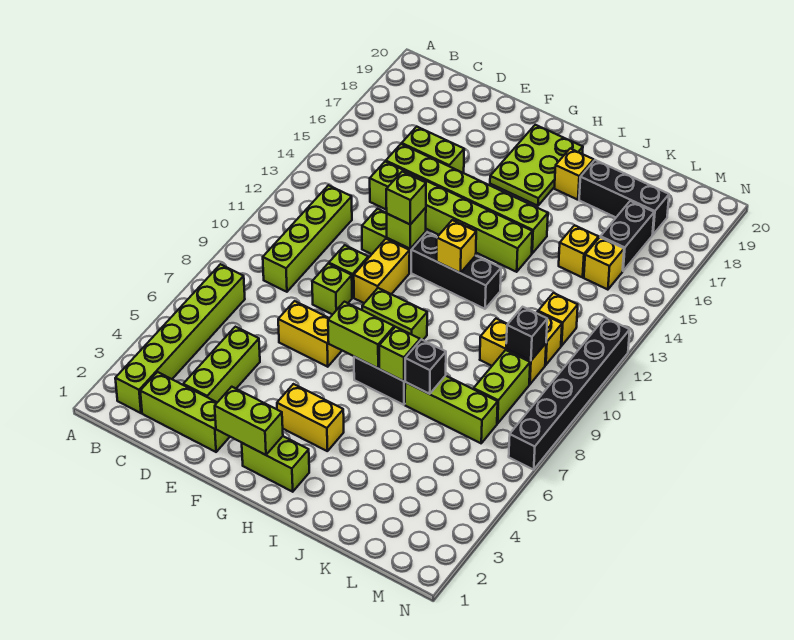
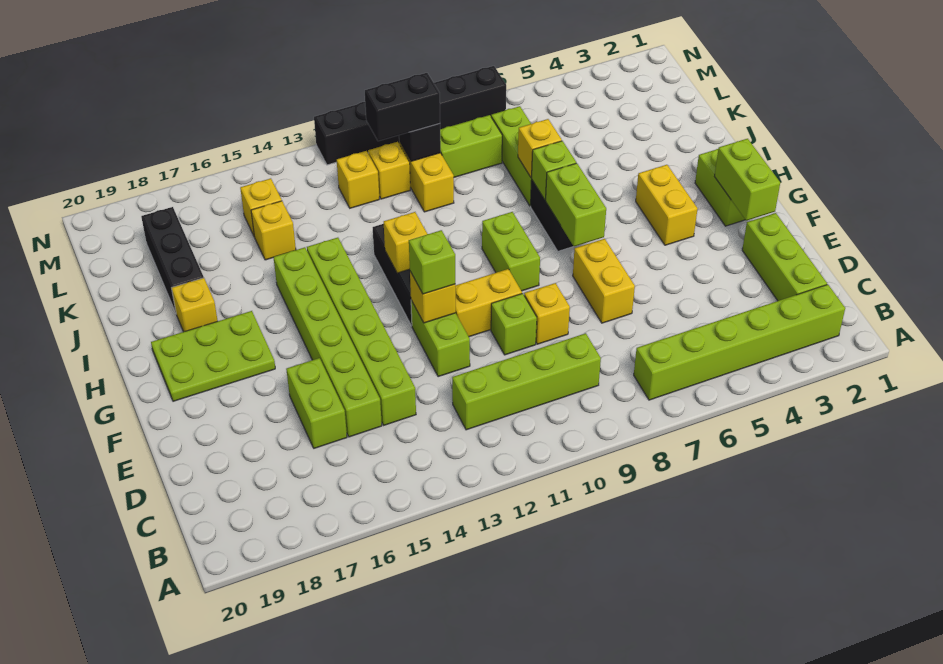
lime brick D3:D5 level 1 -> none
lime brick E9 level 1 -> yellow brick E9 level 1
lime brick F12 level 2 -> yellow brick F12 level 2
black brick J7 level 2 -> yellow brick J7 level 2
black brick L16:L17 level 1 -> black brick L10:L11 level 3

